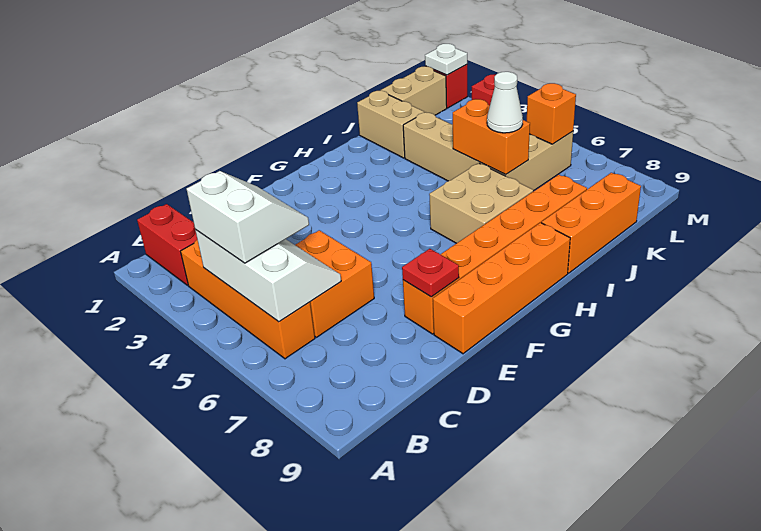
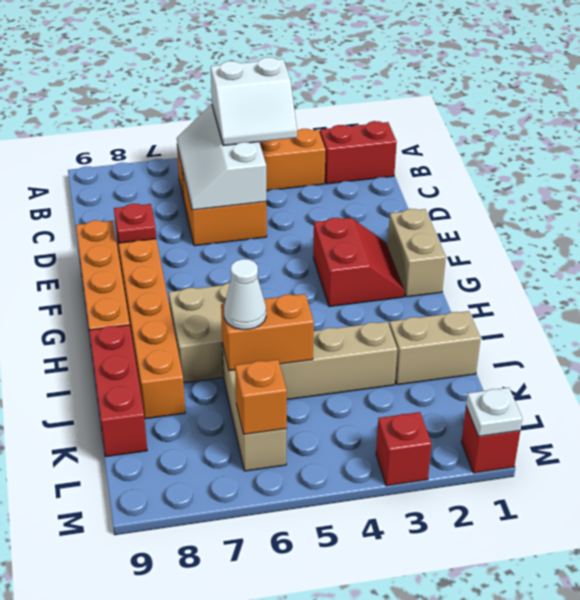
white slope B4:C6 level 2 top B -> white slope B5:D6 level 2 top 5
none -> red slope F2:G3 level 1 top 3
orange brick I9:K9 level 1 -> red brick I9:K9 level 1
tan brick K1:L1 level 1 -> tan brick F1:G1 level 1

